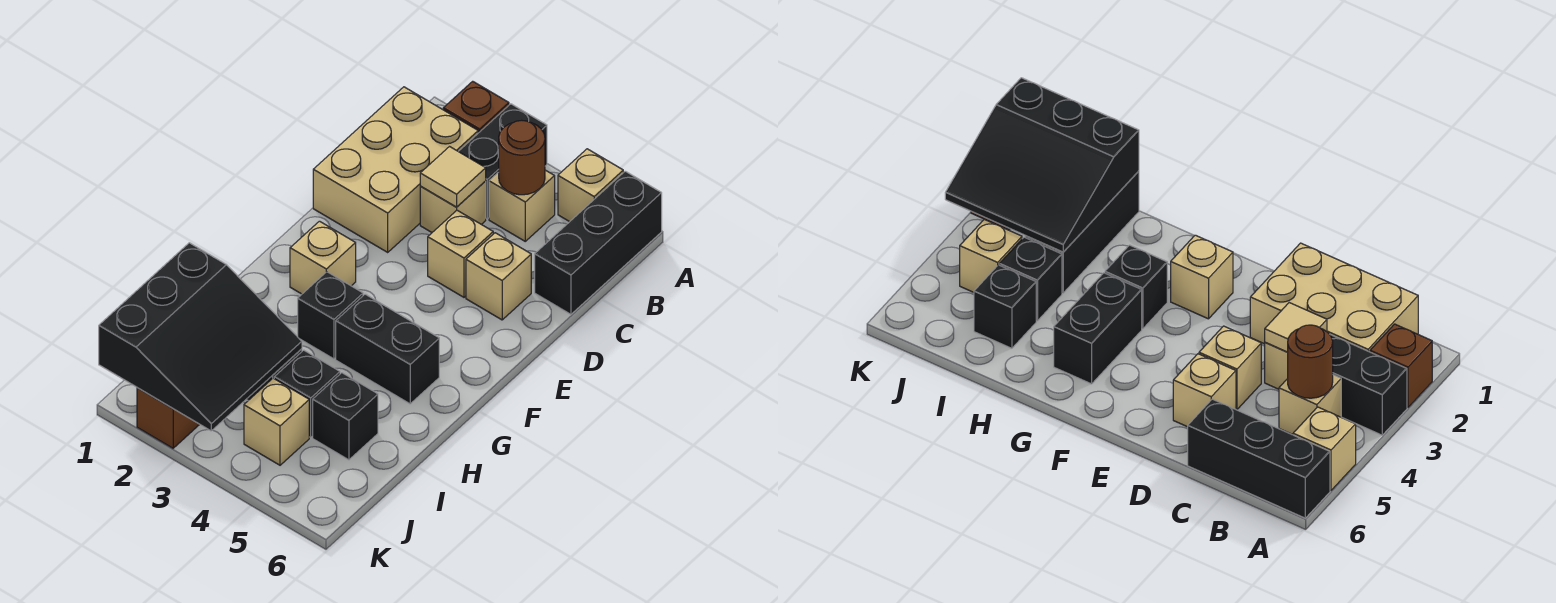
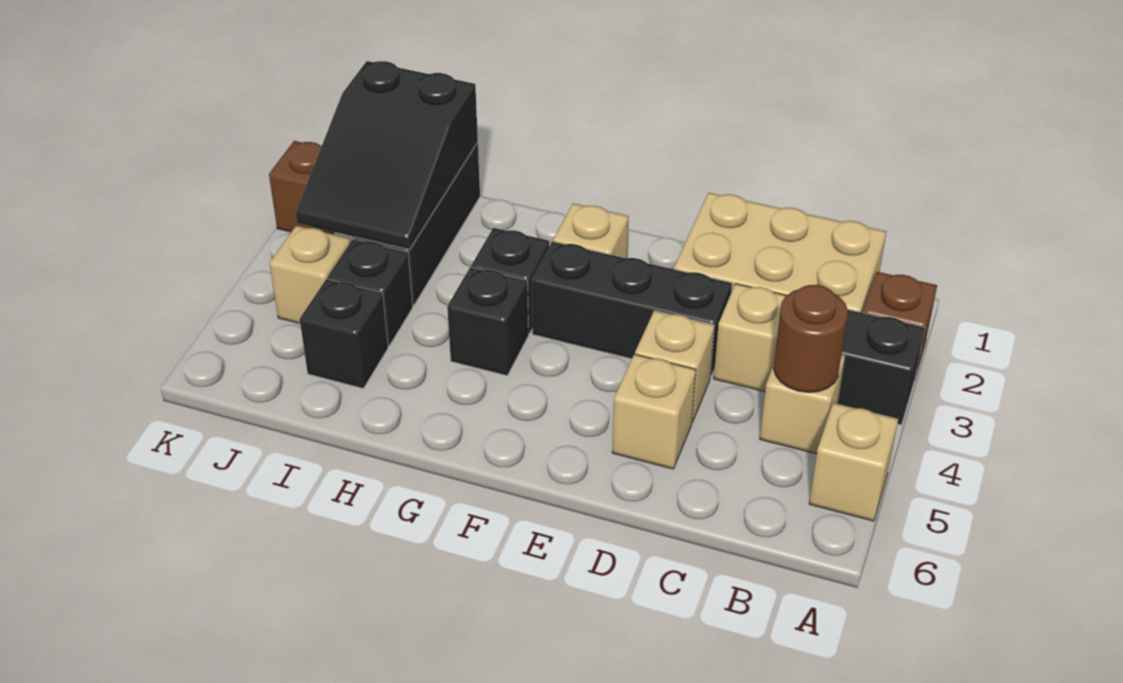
black brick A6:C6 level 1 -> black brick D3:F3 level 1
tan tile C3 level 2 -> none
black brick G4:G5 level 1 -> black brick G4 level 1
black slope I1:K3 level 2 top 1 -> black slope I1:J3 level 2 top 1

